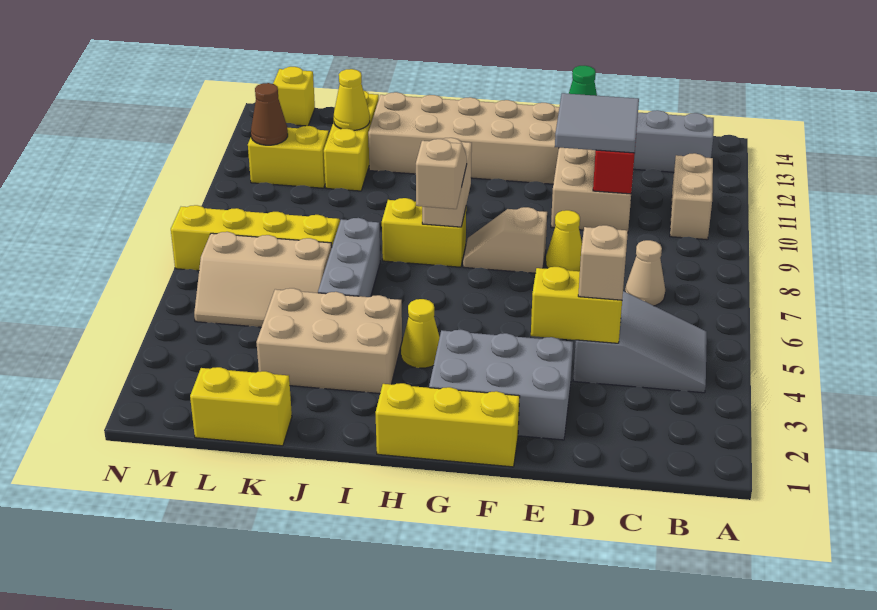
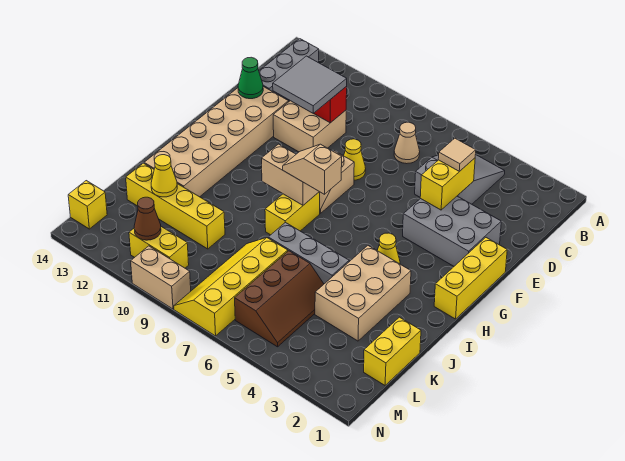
tan brick B10:B11 level 1 -> tan brick N9:N10 level 1
tan brick D4 level 3 -> tan tile D4 level 3
grey brick E2:G3 level 1 -> grey brick E2:F4 level 1
tan slope K5:M6 level 1 top 6 -> brown slope K5:M6 level 1 top 6
yellow brick K11:K13 level 1 -> yellow brick K10:K13 level 1
yellow brick L11:M11 level 1 -> yellow brick M10:M11 level 1

